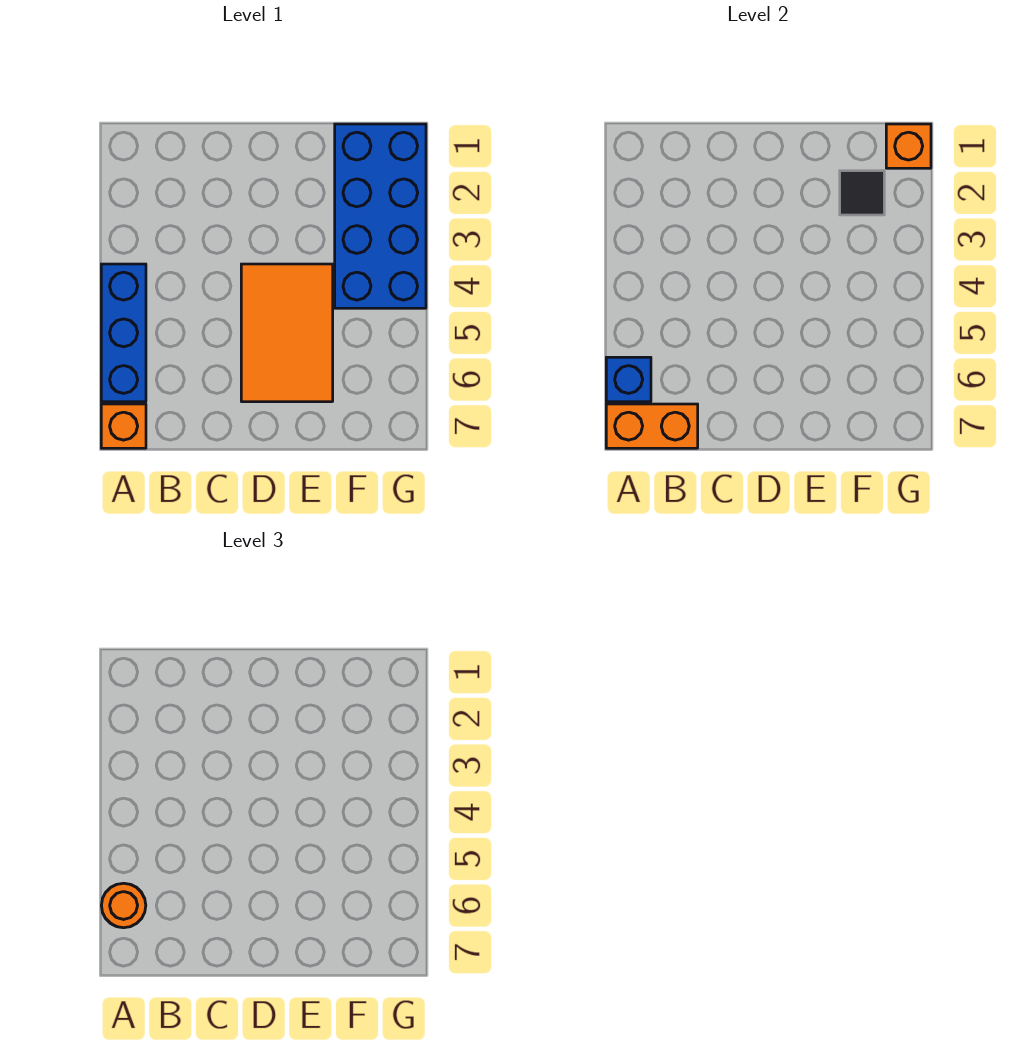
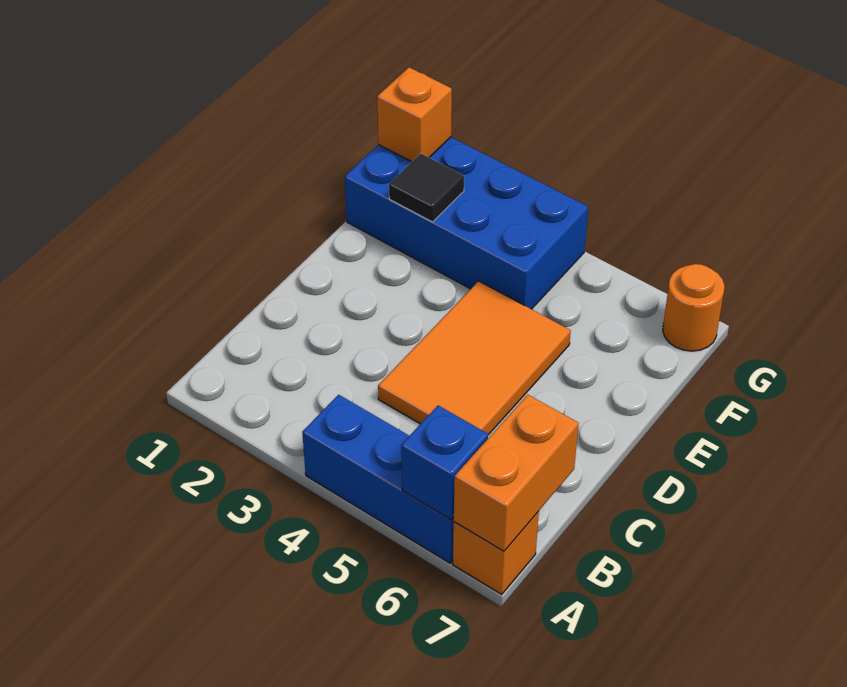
orange round brick A6 level 3 -> orange round brick G7 level 1
orange tile D4:E6 level 1 -> orange tile C4:E5 level 1

